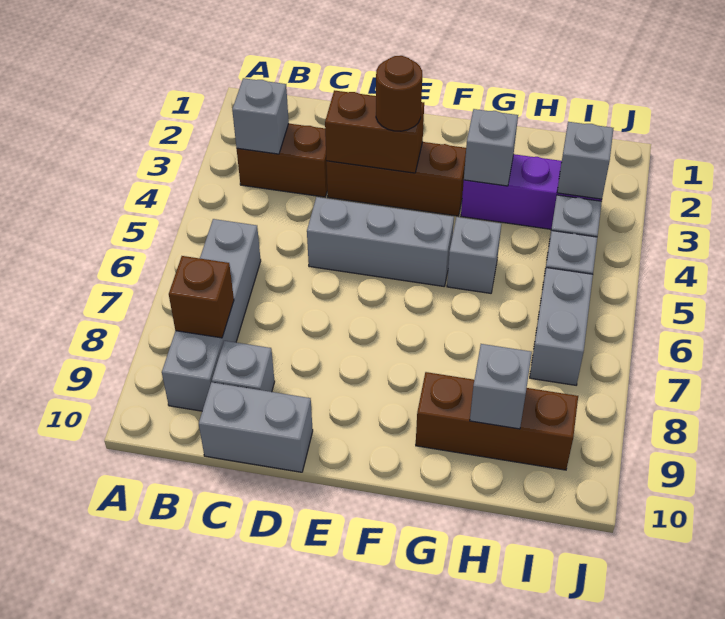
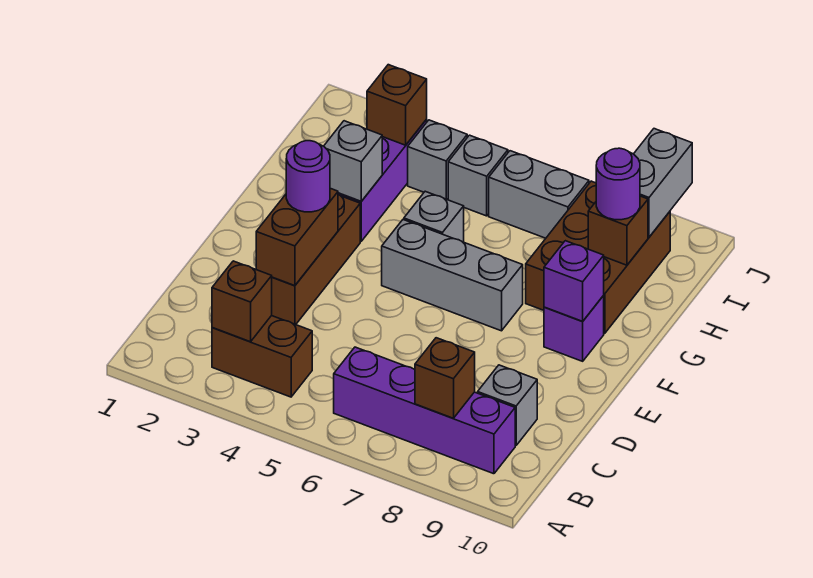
brown brick B3:C3 level 1 -> brown brick B3:B4 level 1
grey brick B3 level 2 -> brown brick B3 level 2
grey brick B6:B9 level 1 -> purple brick B6:B9 level 1
grey brick C10:D10 level 1 -> grey brick I9:J9 level 2
grey brick D5:F5 level 1 -> grey brick F5:F7 level 1
brown round brick E3 level 3 -> purple round brick E3 level 3
none -> purple brick F9 level 1
none -> purple brick F9 level 2
brown brick G9:I9 level 1 -> brown brick G8:I9 level 1
grey brick H9 level 2 -> brown brick H9 level 2
none -> purple round brick H9 level 3
grey brick I3 level 2 -> brown brick I3 level 2

